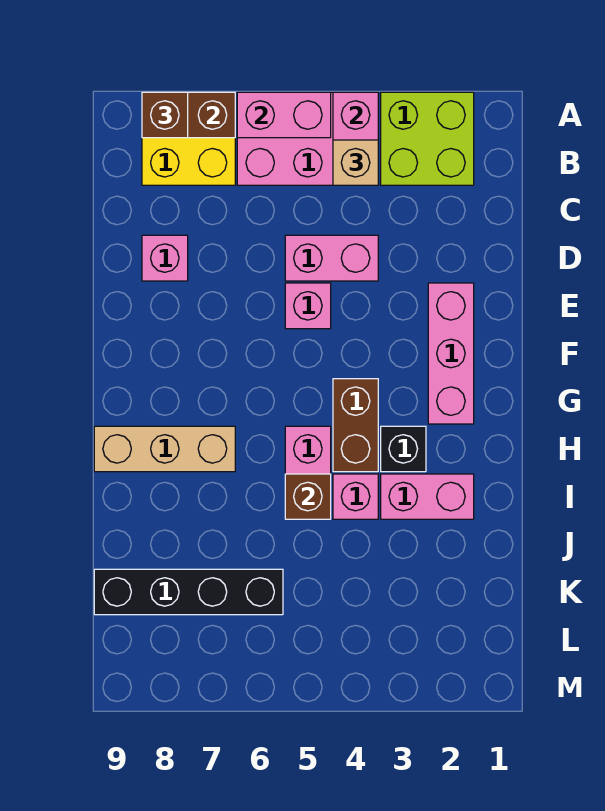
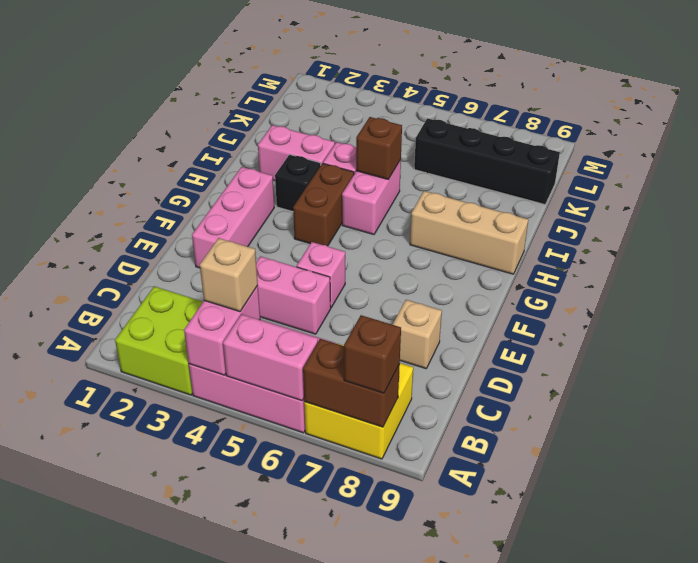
pink brick D8 level 1 -> tan brick D8 level 1

